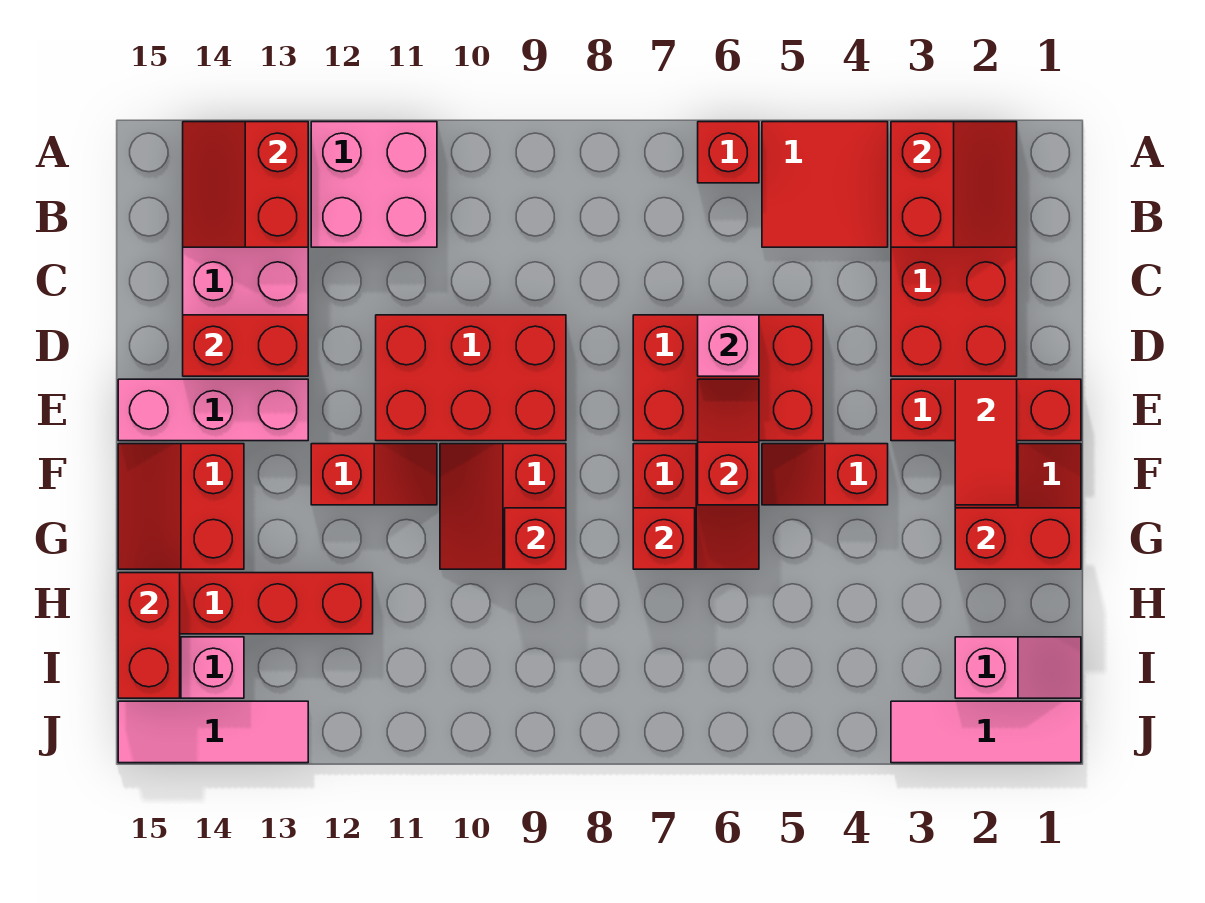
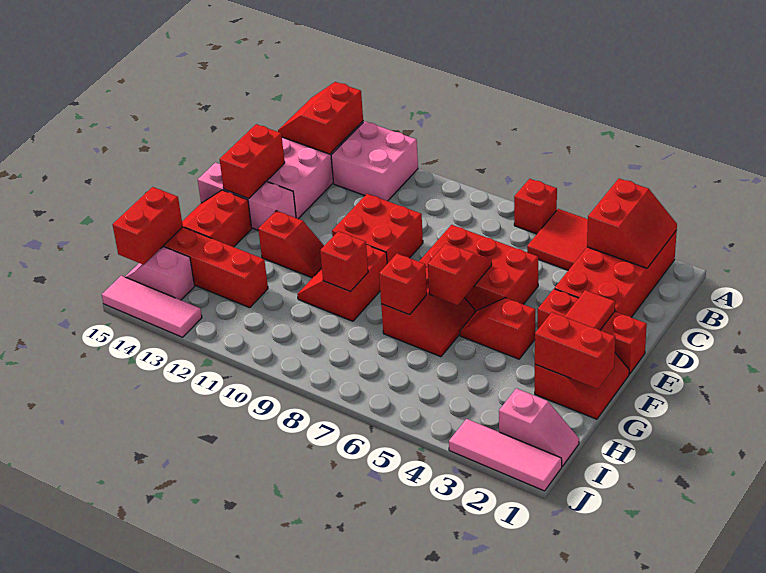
pink brick D6 level 2 -> none
red brick D9:E11 level 1 -> red brick D9:E10 level 1
red brick D13:D14 level 2 -> red brick D14:E14 level 2

